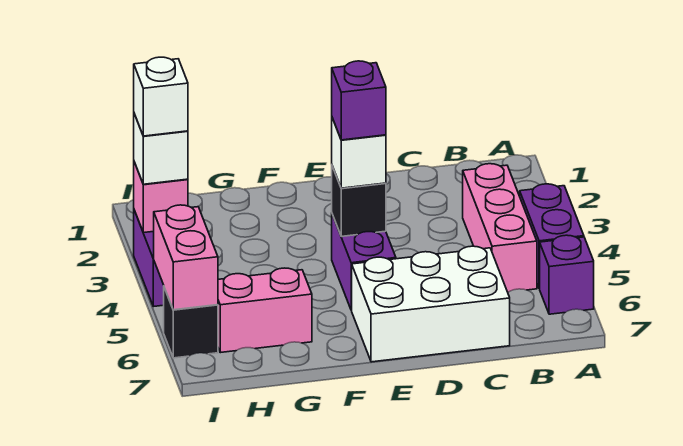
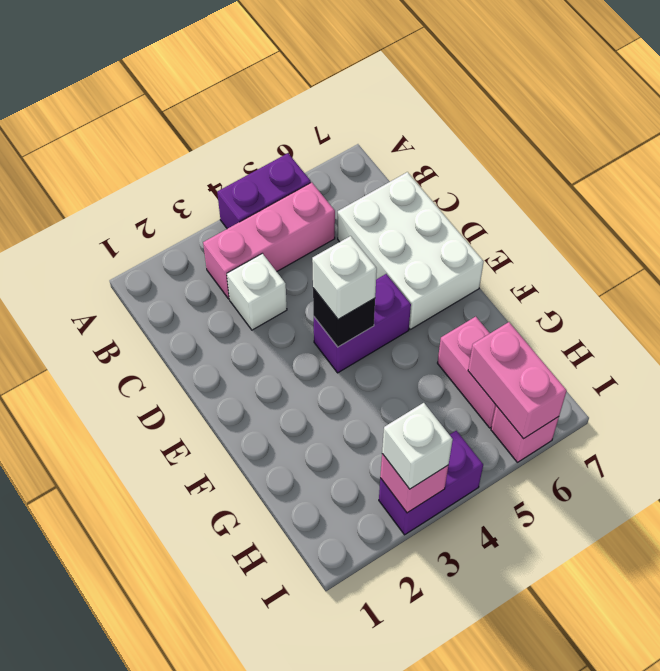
purple brick A6 level 1 -> none
purple brick E4 level 4 -> none
white brick I3 level 4 -> white brick C3 level 1
pink brick I5:I6 level 2 -> pink brick H6:I6 level 2
black brick I6 level 1 -> pink brick I6 level 1

